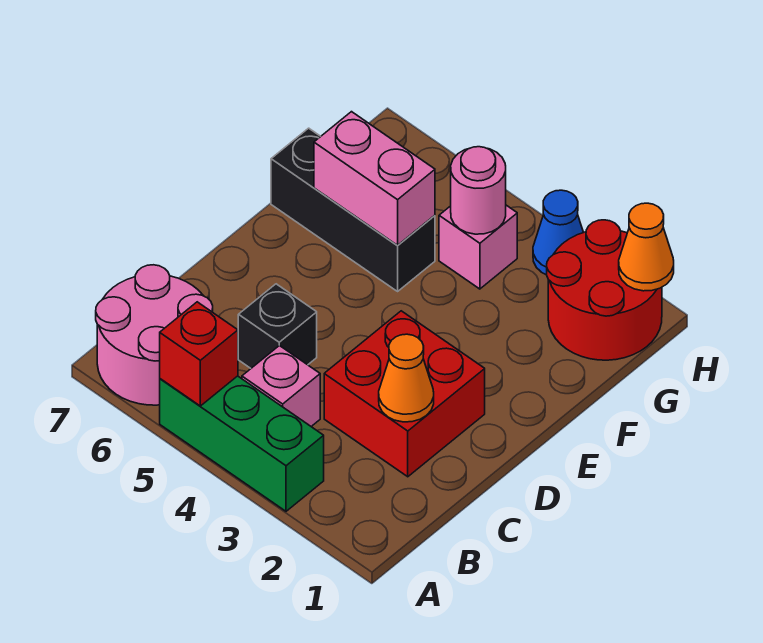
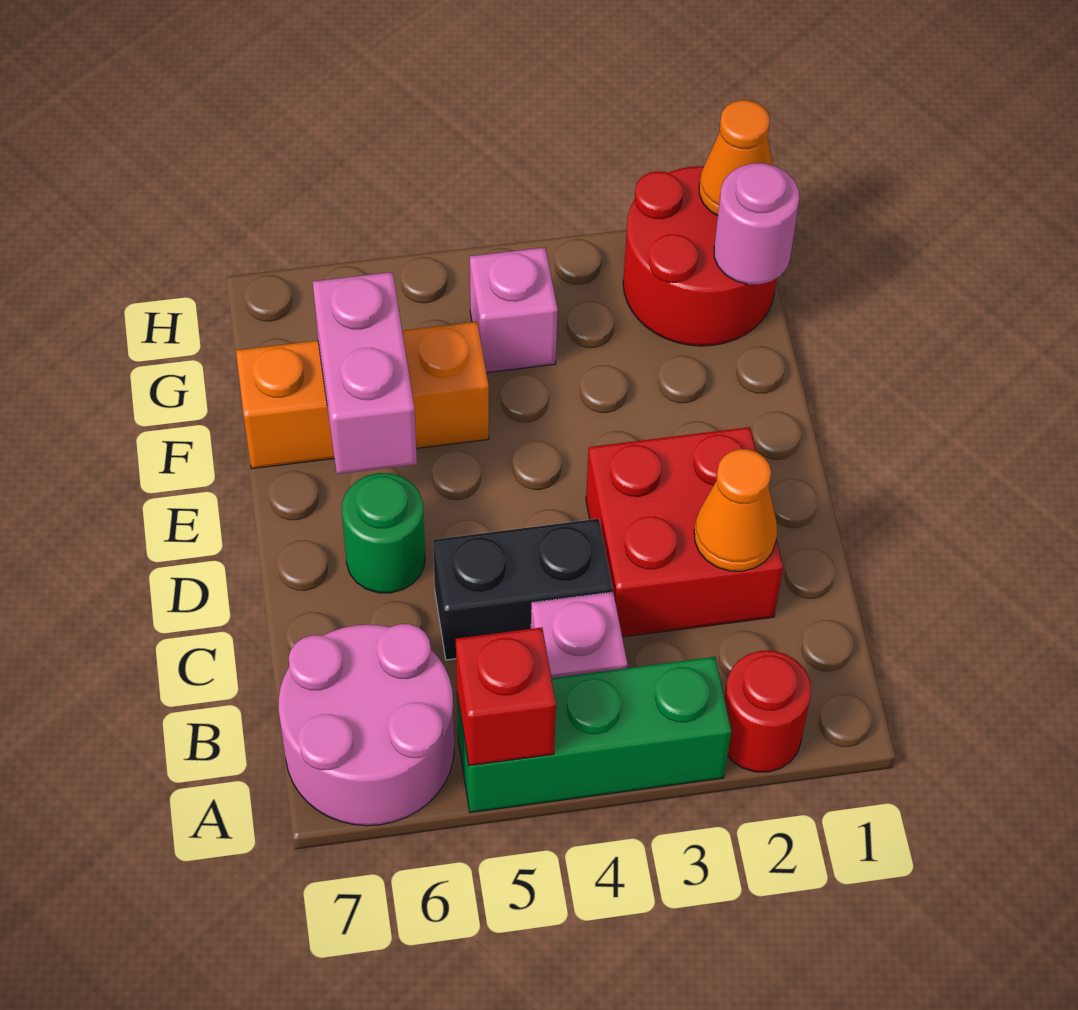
none -> red round brick A2 level 1
black brick C5 level 1 -> black brick C4:C5 level 1
none -> green round brick D6 level 1
black brick F5:F7 level 1 -> orange brick F5:F7 level 1
pink brick F5:F6 level 2 -> pink brick E6:F6 level 2
pink round brick G4 level 2 -> pink round brick G1 level 2
blue cone H3 level 1 -> none

